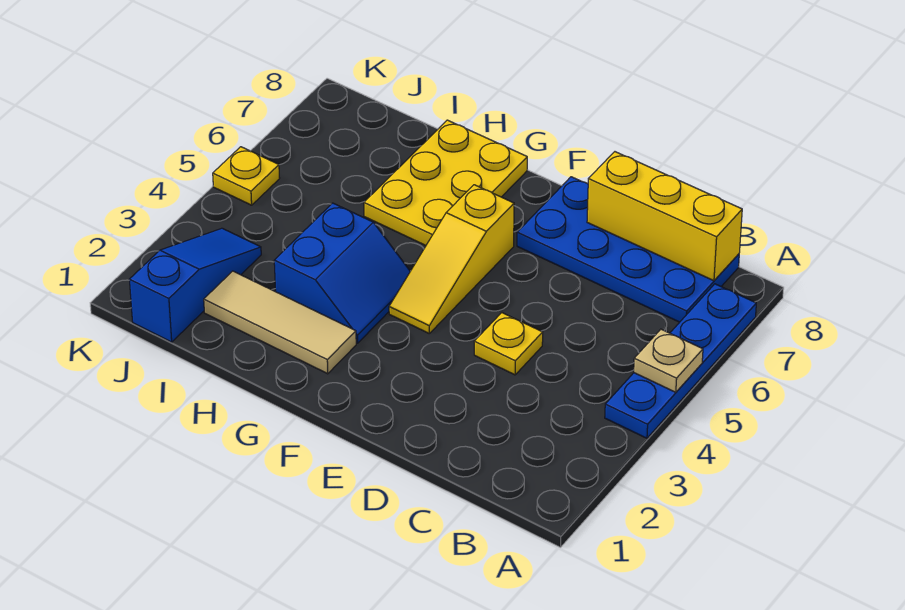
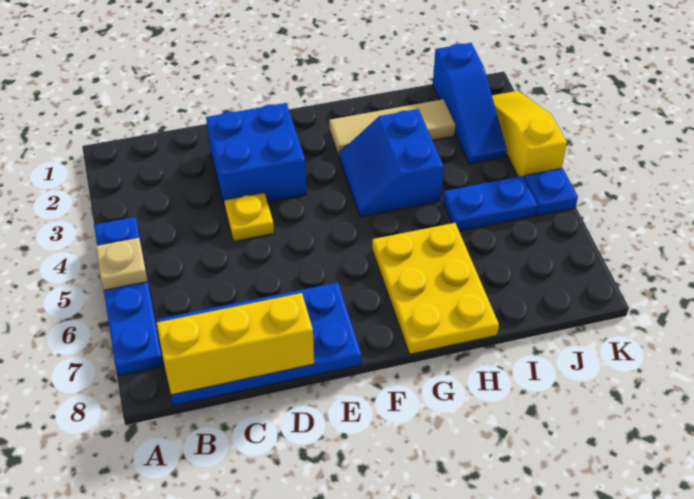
none -> blue brick D2:E3 level 1
yellow slope F4:F6 level 1 top 6 -> yellow slope K2:K4 level 1 top 4
none -> blue plate I5:J5 level 1
yellow plate K5 level 1 -> blue plate K5 level 1

